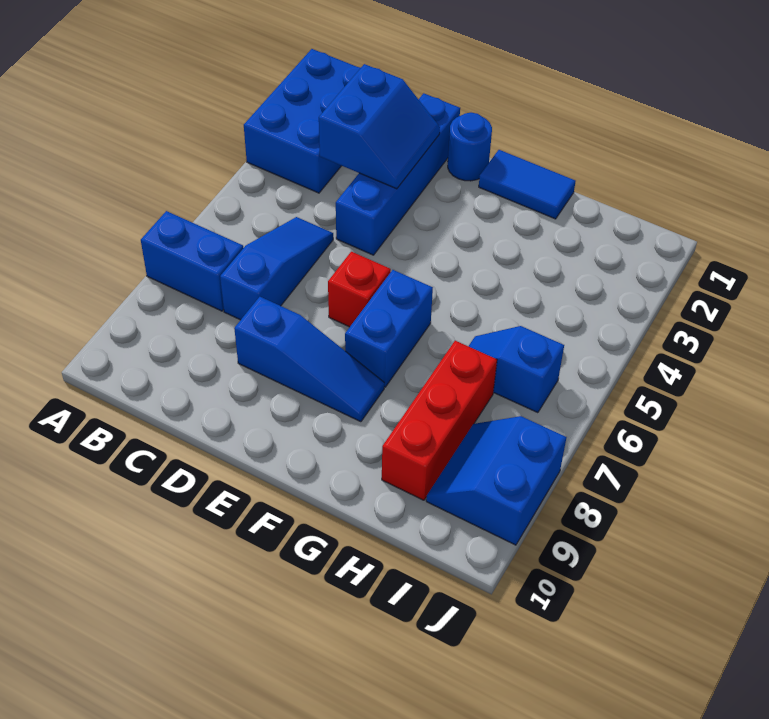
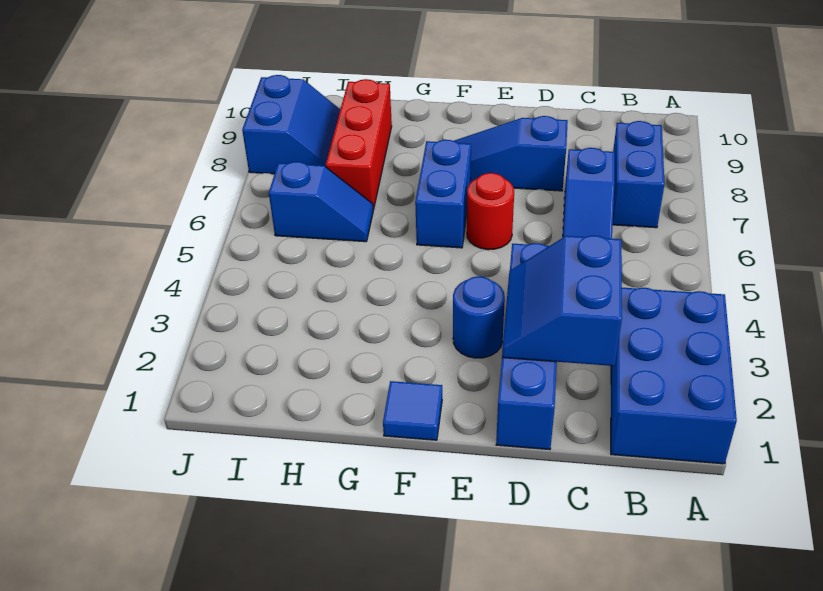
blue brick A7:B7 level 1 -> blue brick B7:B8 level 1
blue round brick E1 level 1 -> blue round brick E3 level 1
red brick E6 level 1 -> red round brick E6 level 1
blue tile F1:G1 level 1 -> blue tile F1 level 1

